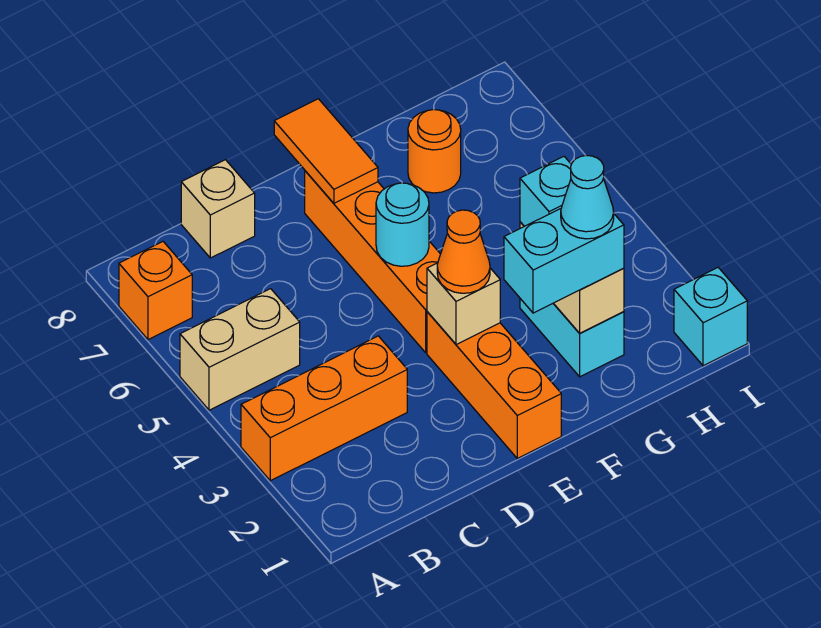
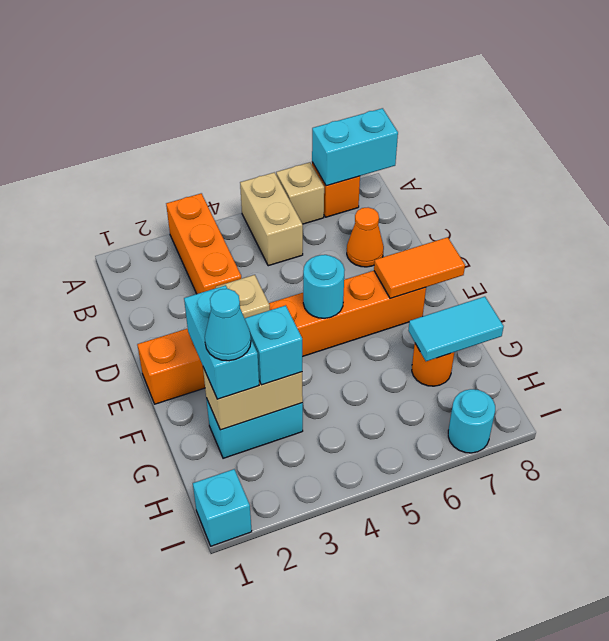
none -> cyan brick A7:A8 level 2
tan brick C8 level 1 -> tan brick A6 level 1
orange cone E3 level 3 -> orange cone C7 level 1
none -> cyan tile G7:G8 level 2
none -> cyan round brick I7 level 1

